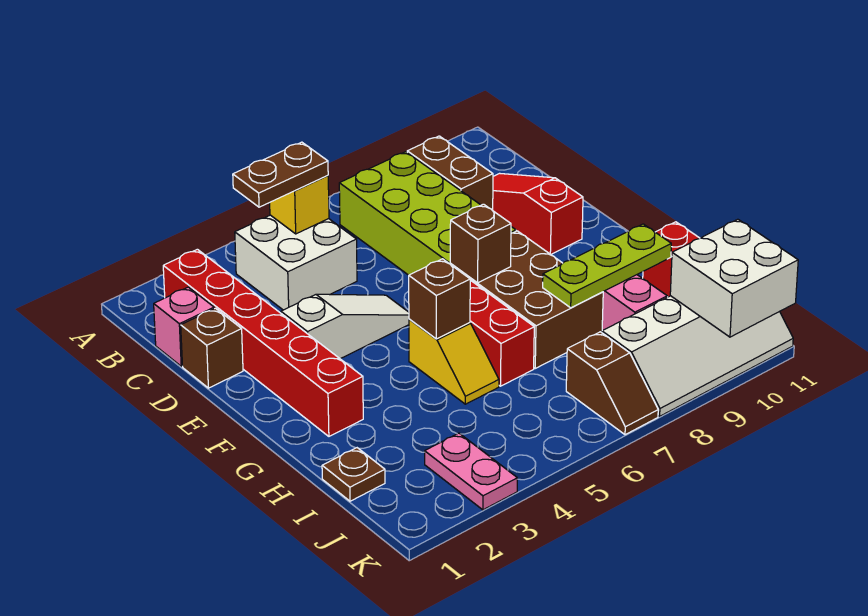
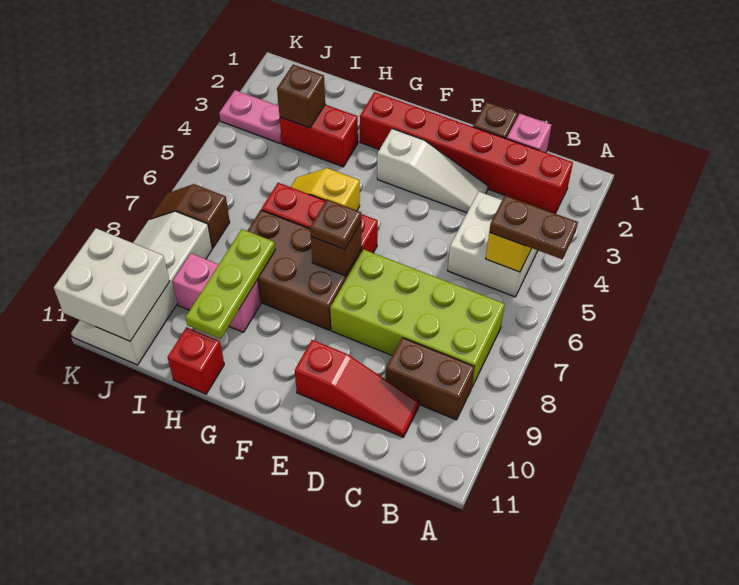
brown plate B4:B5 level 3 -> brown plate A5:B5 level 3
white slope E3:E5 level 1 top 3 -> white slope D3:F3 level 1 top F
brown brick G5 level 2 -> brown brick I3 level 2
none -> red brick H3:I3 level 1
brown plate I1 level 1 -> brown plate F7 level 3

